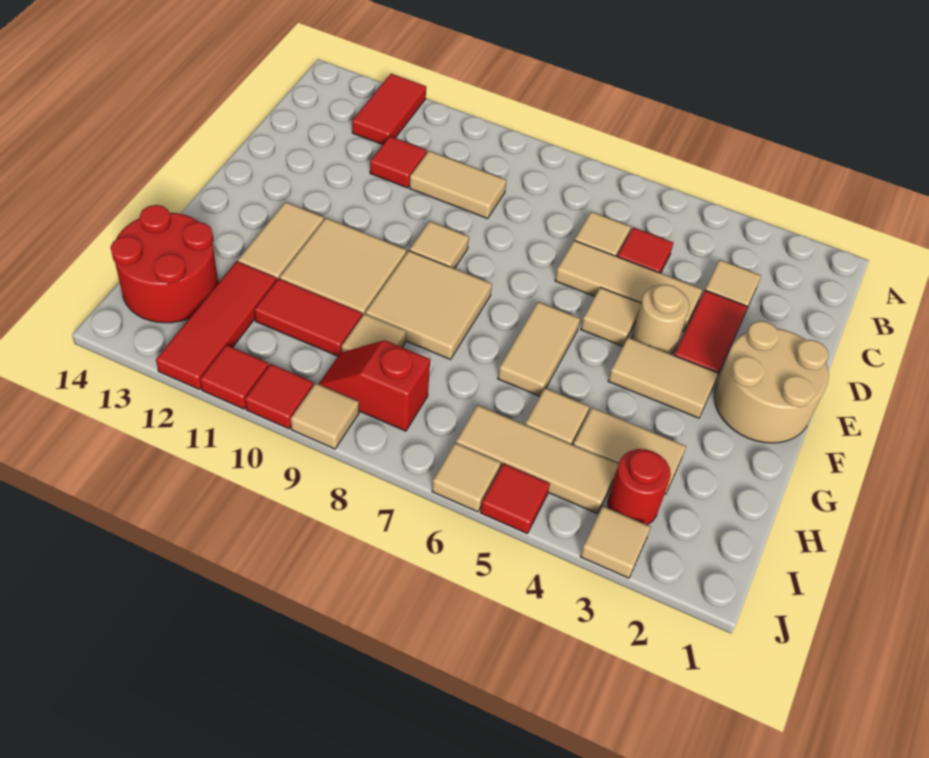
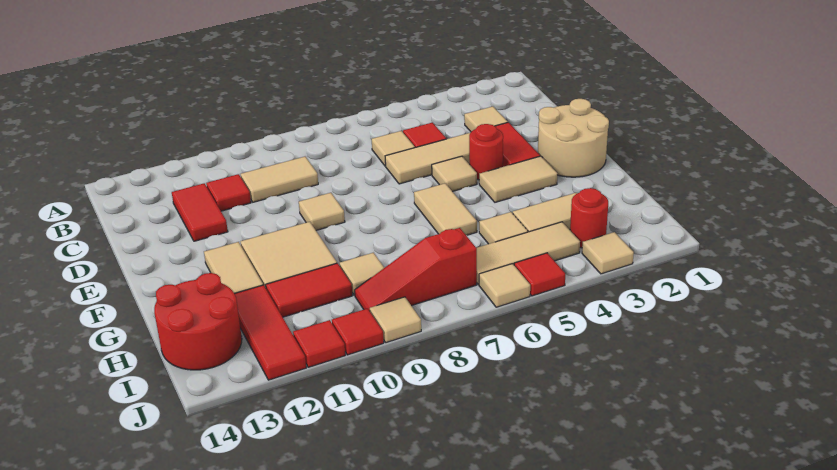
red tile A12:B12 level 1 -> red tile C12:D12 level 1
tan round brick E4 level 1 -> red round brick E4 level 1
tan tile F8:G9 level 1 -> none
red slope I8:I9 level 1 top 8 -> red slope I7:I9 level 1 top 7

